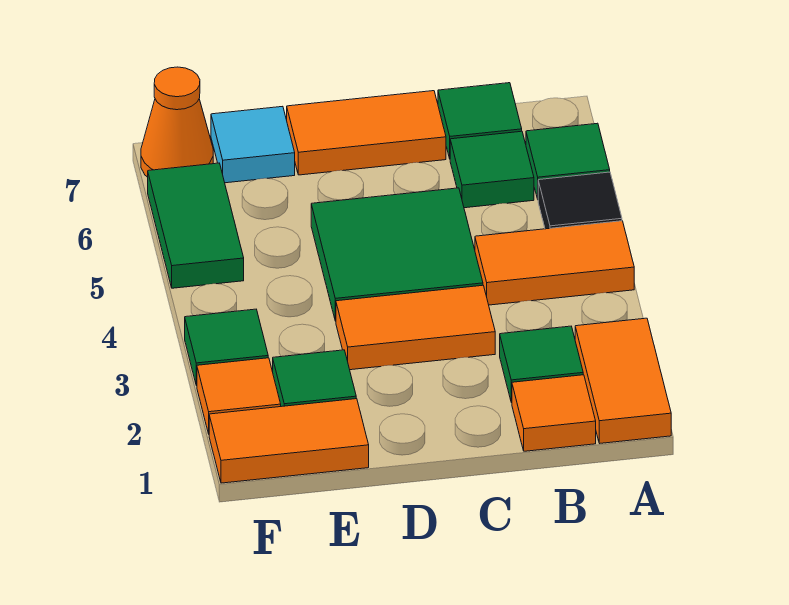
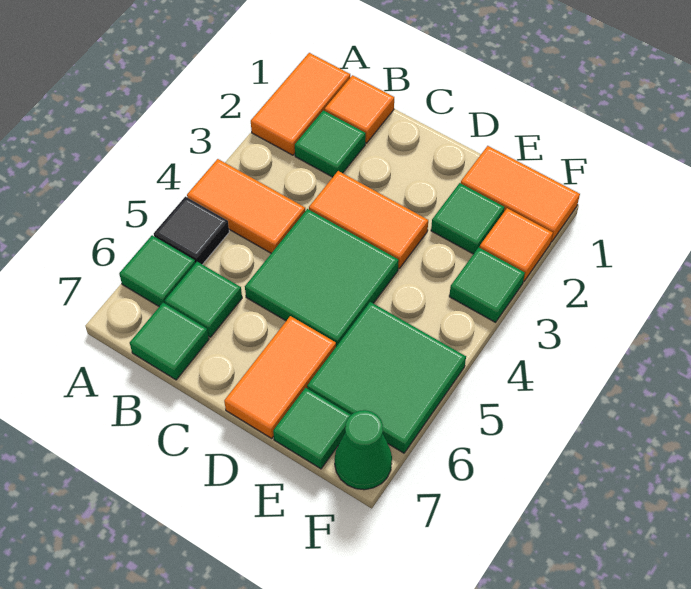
orange tile C7:D7 level 1 -> orange tile D6:D7 level 1
cyan tile E7 level 1 -> green tile E7 level 1
green tile F5:F6 level 1 -> green tile E5:F6 level 1
orange cone F7 level 1 -> green cone F7 level 1

